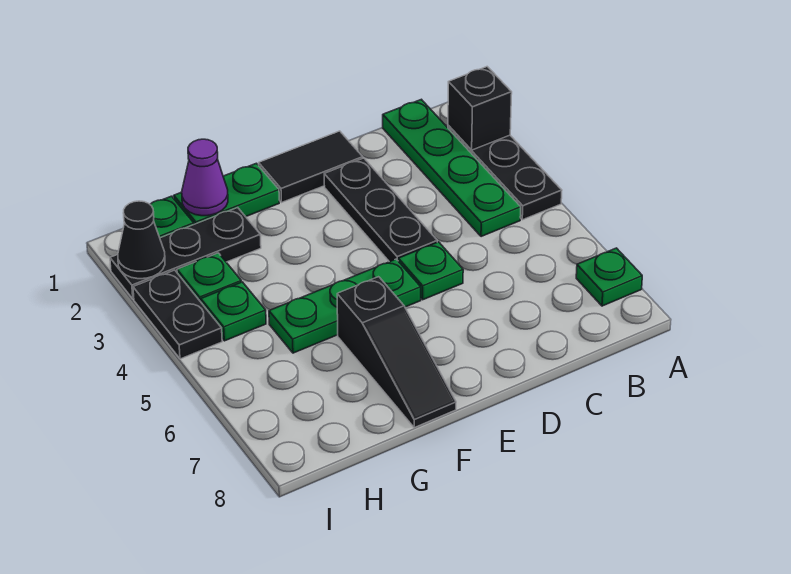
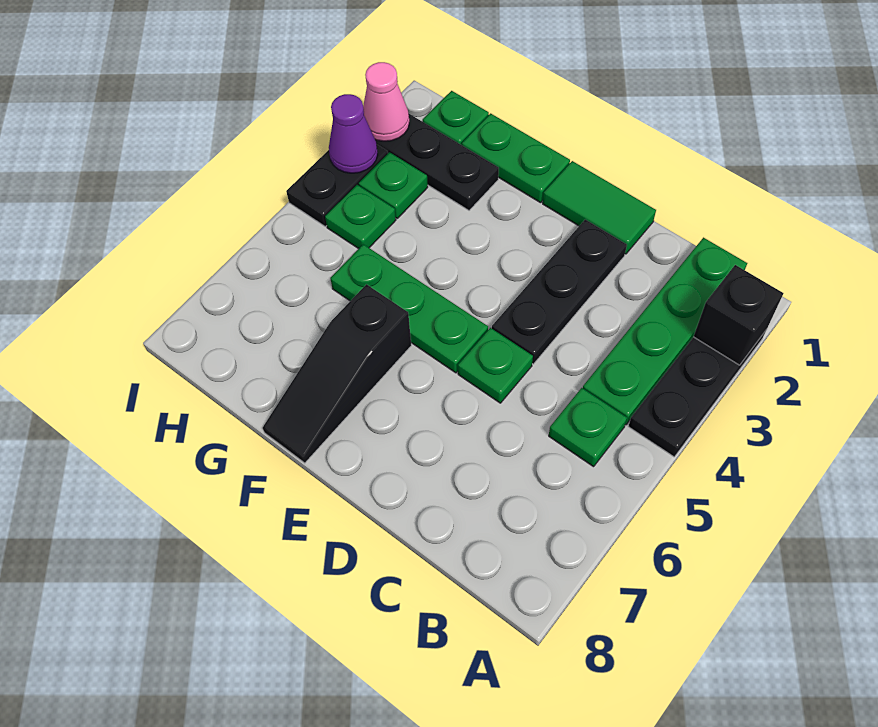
green plate A7 level 1 -> green plate B5 level 1
black tile D1:E1 level 1 -> green tile D1:E1 level 1
purple cone G1 level 2 -> purple cone I3 level 2
black cone I2 level 2 -> pink cone I2 level 2

